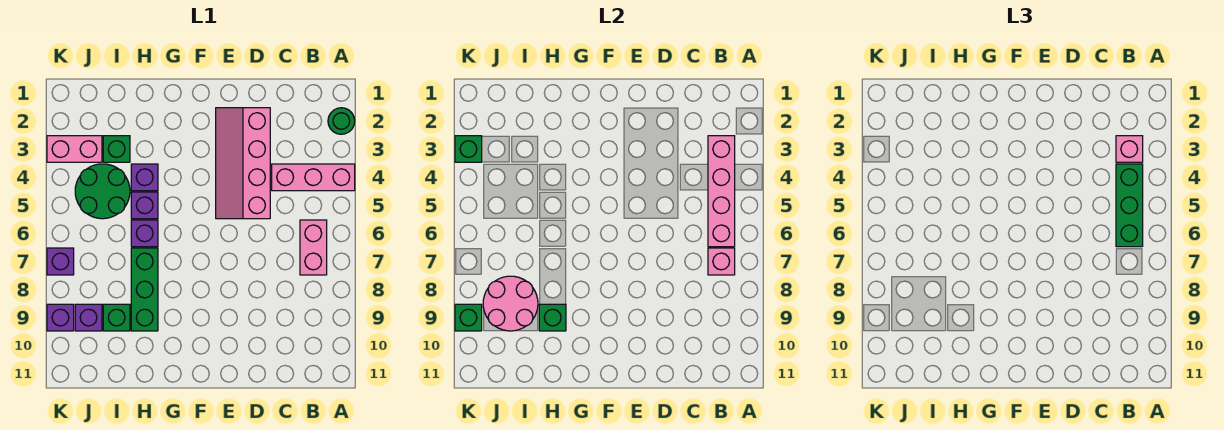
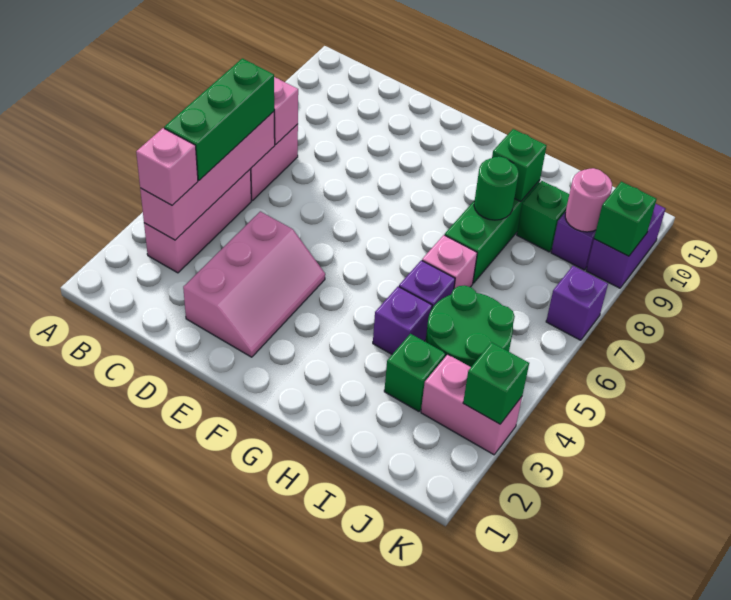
green round brick A2 level 1 -> green round brick H8 level 2
pink brick A4:C4 level 1 -> pink brick B3:B5 level 1
pink slope D2:E5 level 1 top D -> pink slope D2:E4 level 1 top D
purple brick H6 level 1 -> pink brick H6 level 1
pink round brick I8:J9 level 2 -> pink round brick J9 level 2
purple brick K9 level 1 -> purple brick K9:K10 level 1

